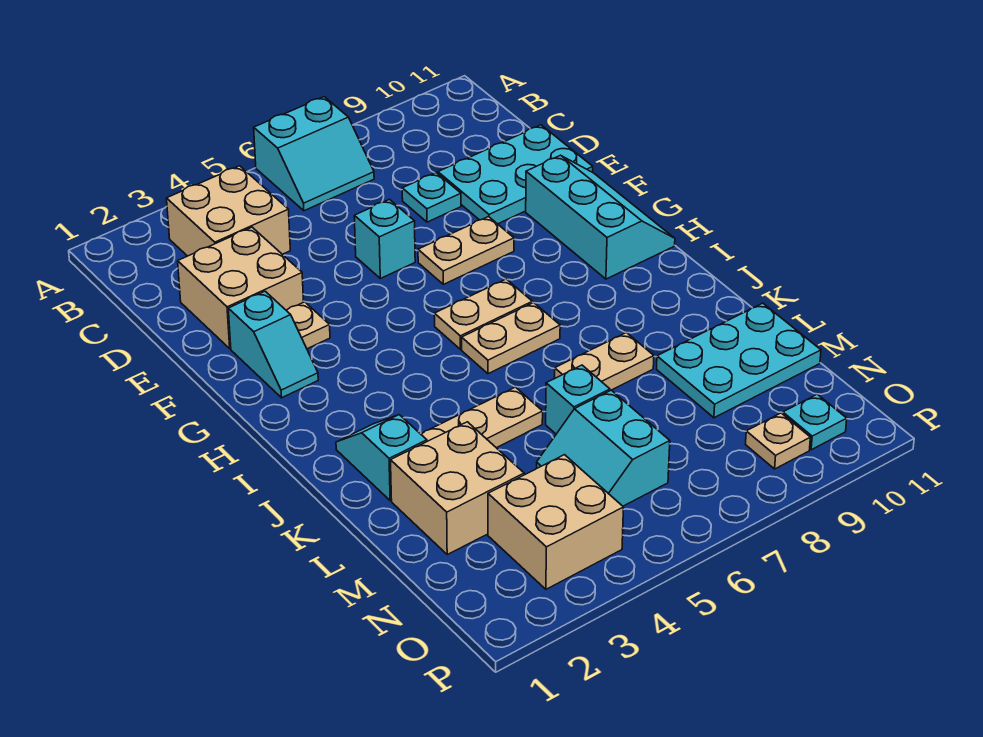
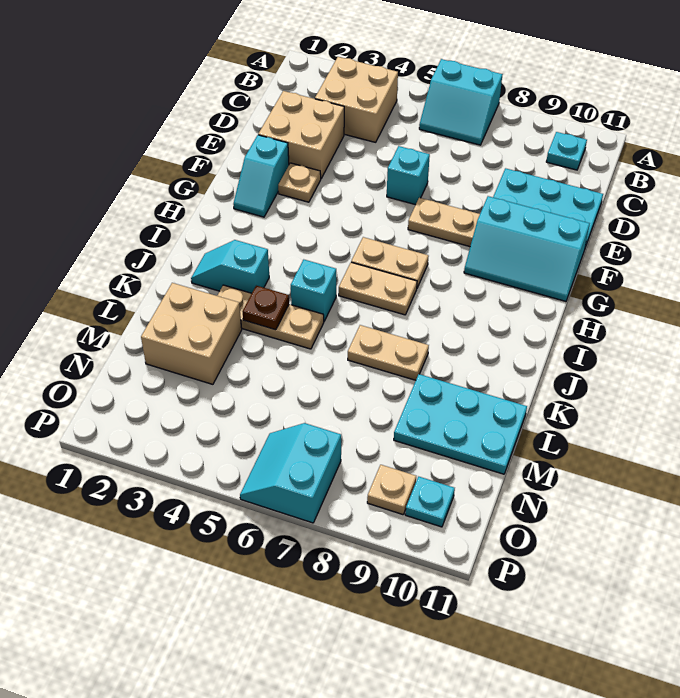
cyan plate D8 level 1 -> cyan plate B10 level 1
cyan slope F10:H11 level 1 top 10 -> cyan slope F9:G11 level 1 top F
cyan slope J2:K2 level 1 top K -> cyan slope J2:J3 level 1 top 3
none -> brown plate K4 level 2
cyan brick L6 level 1 -> cyan brick J5 level 1
cyan slope M5:N6 level 1 top 6 -> cyan slope O6:P7 level 1 top 7
tan brick N3:O4 level 1 -> none

